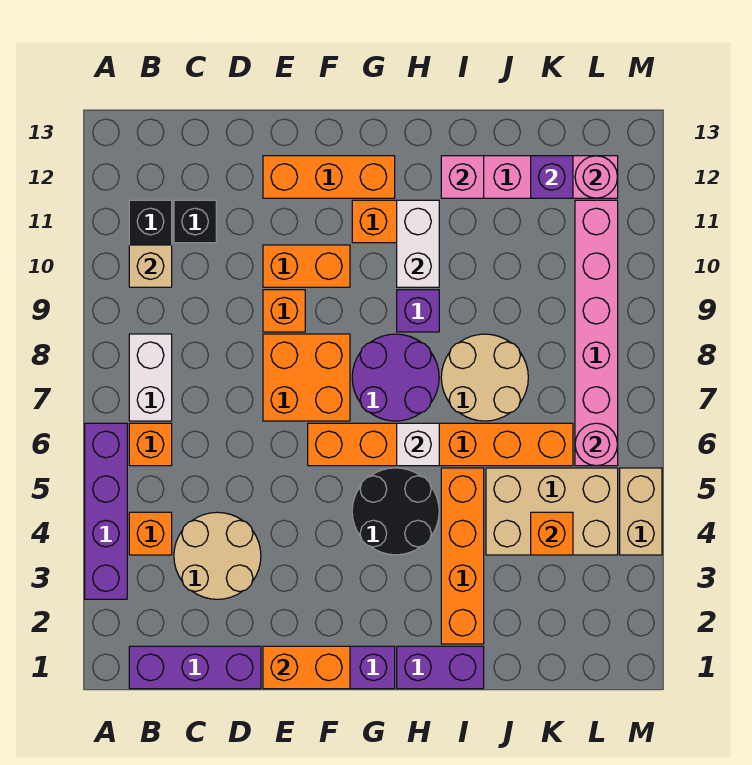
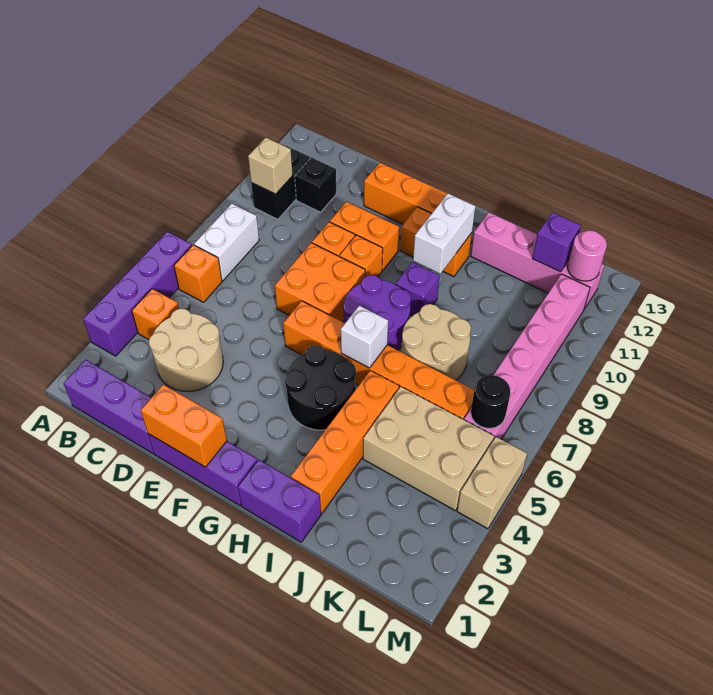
pink brick I12 level 2 -> none
orange brick K4 level 2 -> orange brick F9 level 1
pink round brick L6 level 2 -> black round brick L6 level 2

